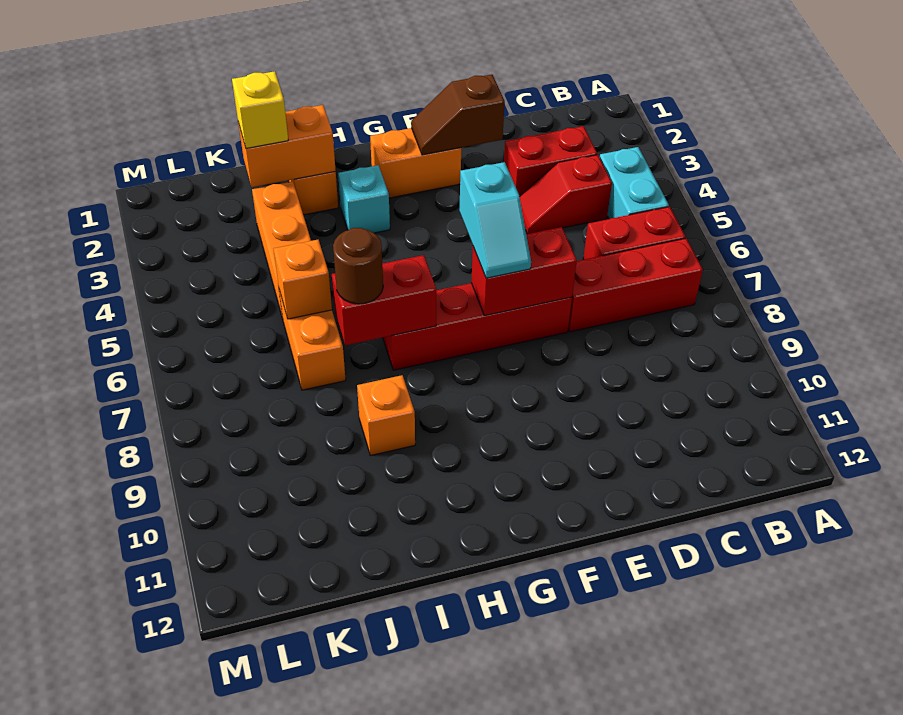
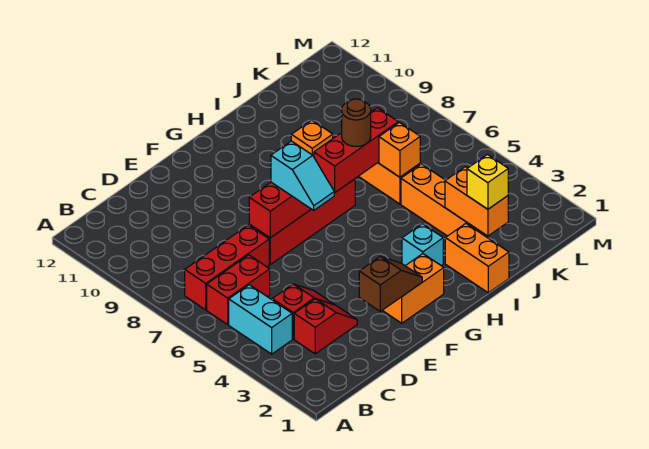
red brick C3:D3 level 1 -> red slope C3:D3 level 1 top C
cyan slope F6:F7 level 3 top 6 -> cyan slope F6:F7 level 3 top 7
red brick H7:I7 level 2 -> red brick H7:J7 level 2
orange brick I2:J2 level 2 -> orange brick J2:J3 level 2

